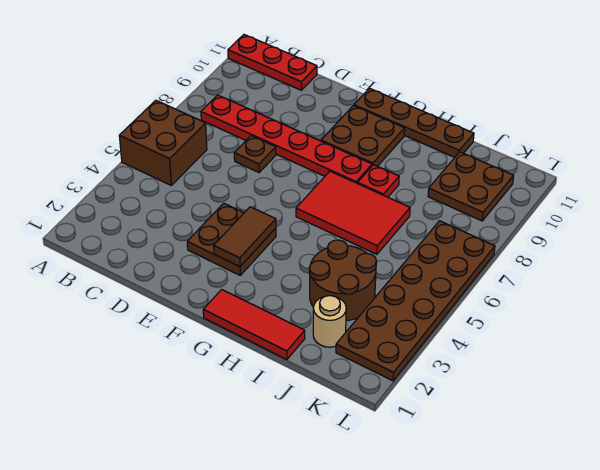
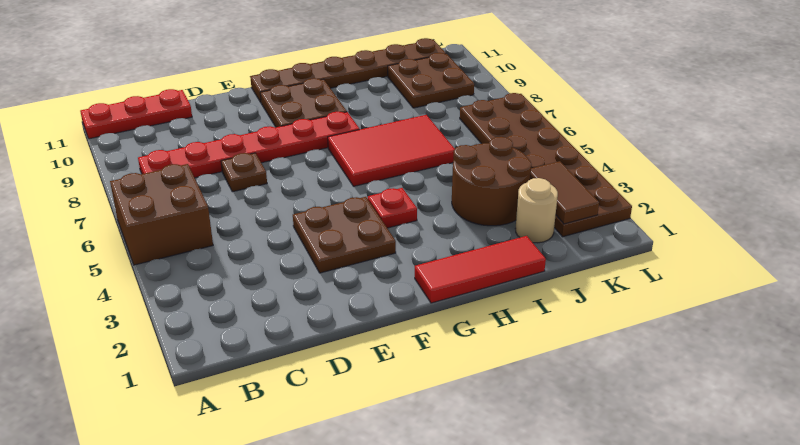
brown tile F3:F4 level 2 -> brown tile K2:K3 level 2
brown plate F11:I11 level 1 -> brown plate F11:K11 level 1
red plate H8 level 1 -> red plate G4 level 1

